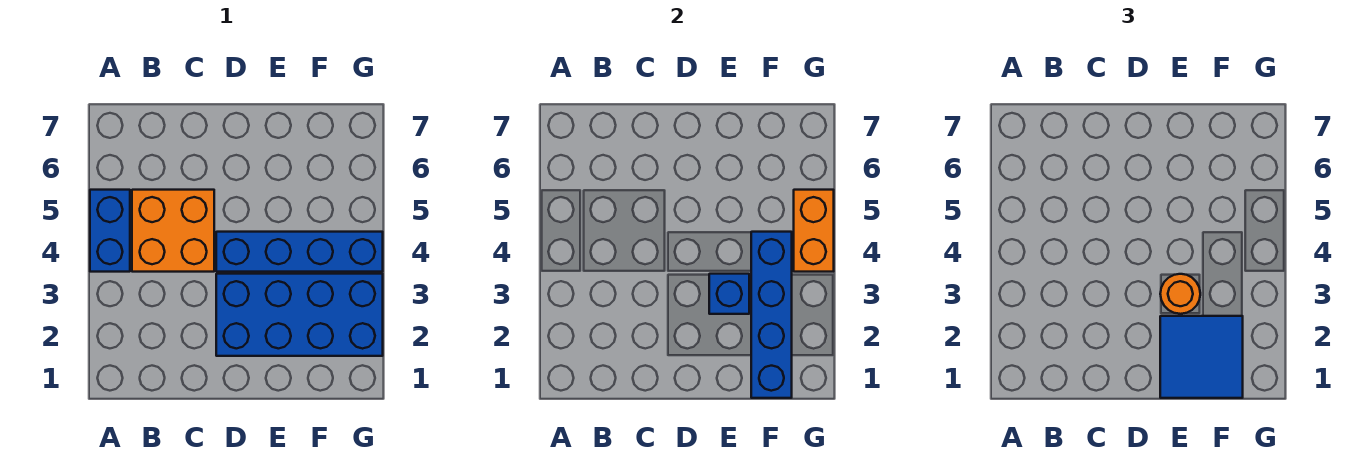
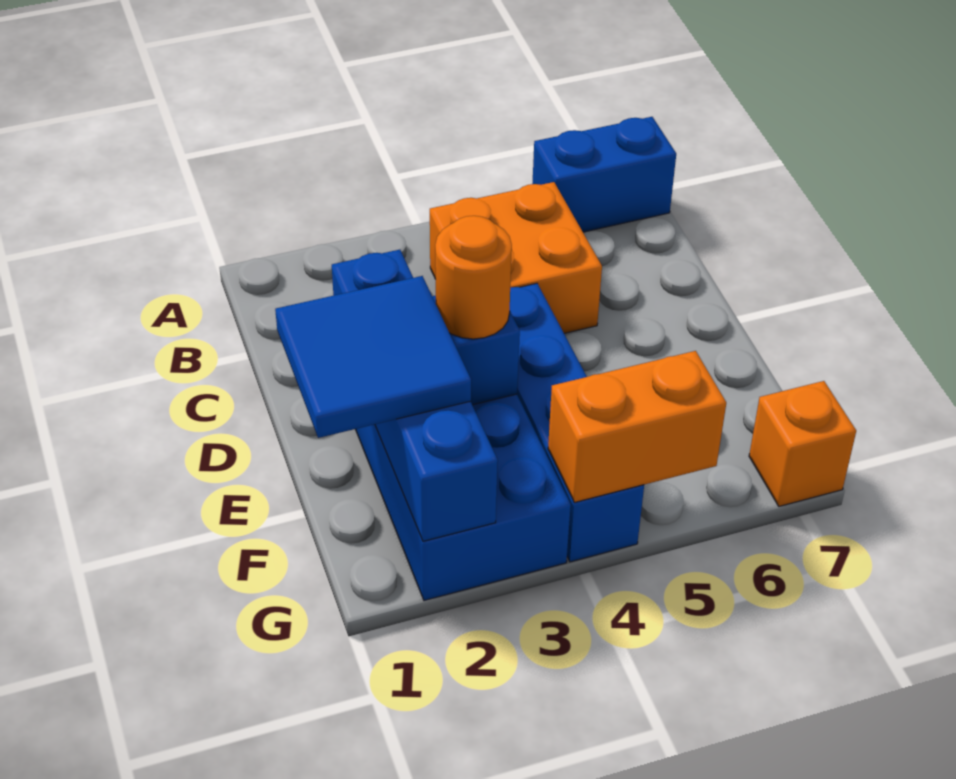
blue brick A4:A5 level 1 -> blue brick A6:A7 level 1
blue brick F1:F4 level 2 -> blue brick D2:G2 level 2
none -> orange brick G7 level 1

